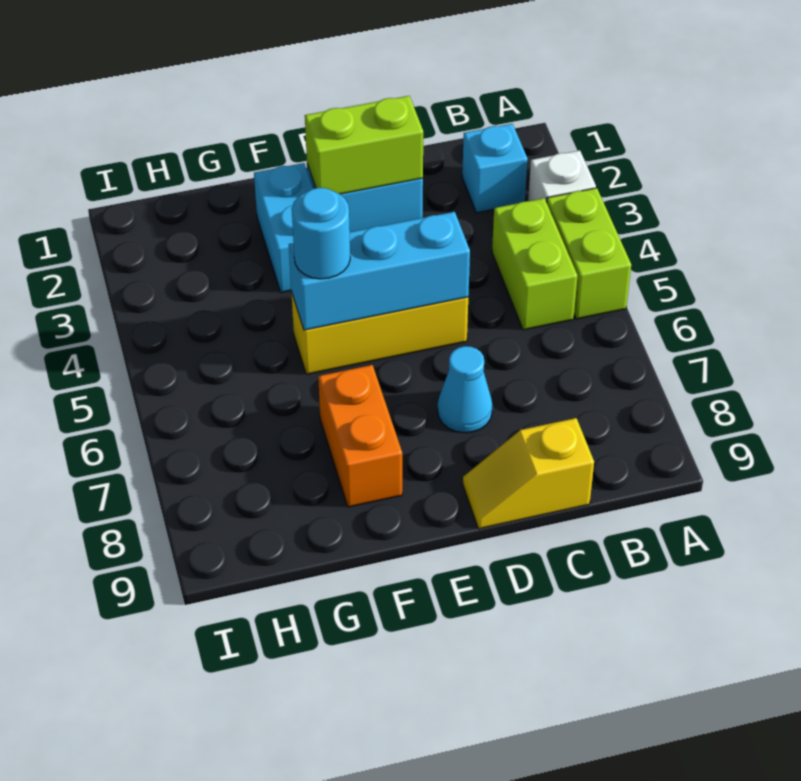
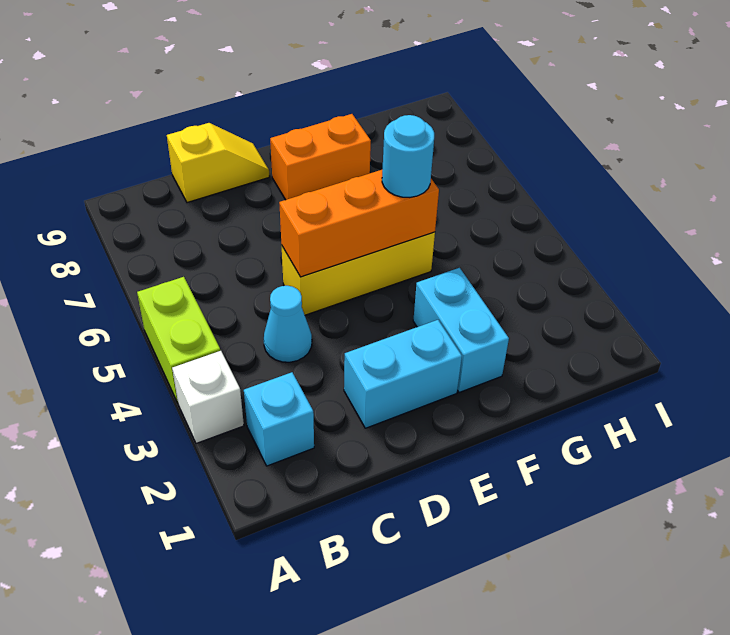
lime brick B4:B5 level 1 -> none
lime brick D2:E2 level 2 -> none
cyan brick D5:F5 level 2 -> orange brick D5:F5 level 2
cyan cone D7 level 1 -> cyan cone C4 level 1
orange brick F7:F8 level 1 -> orange brick E8:F8 level 1

